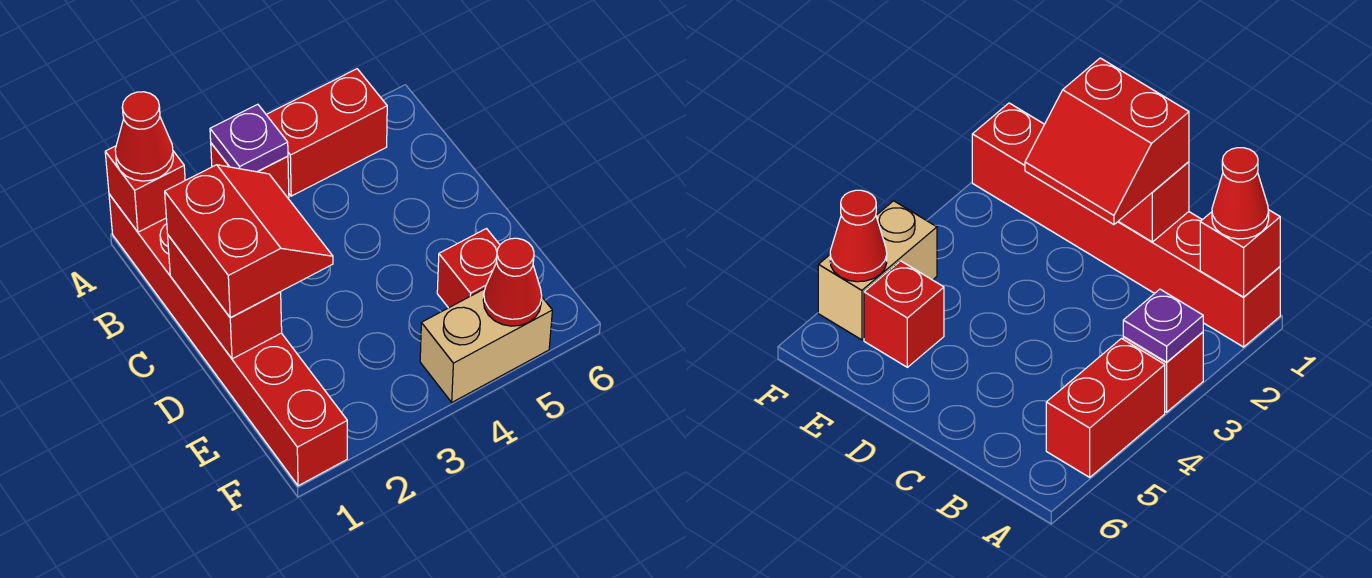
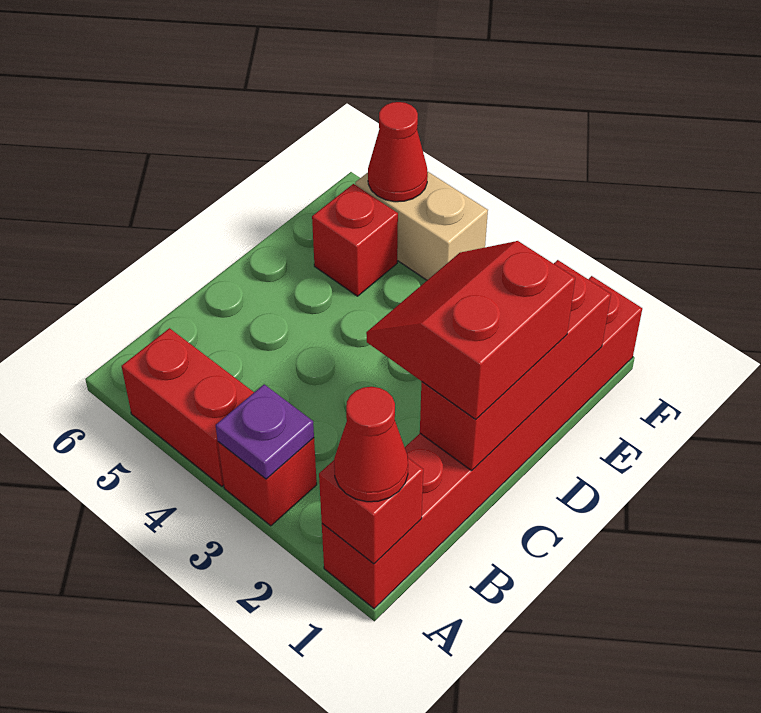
red brick C1:D1 level 2 -> red brick C1:E1 level 2

